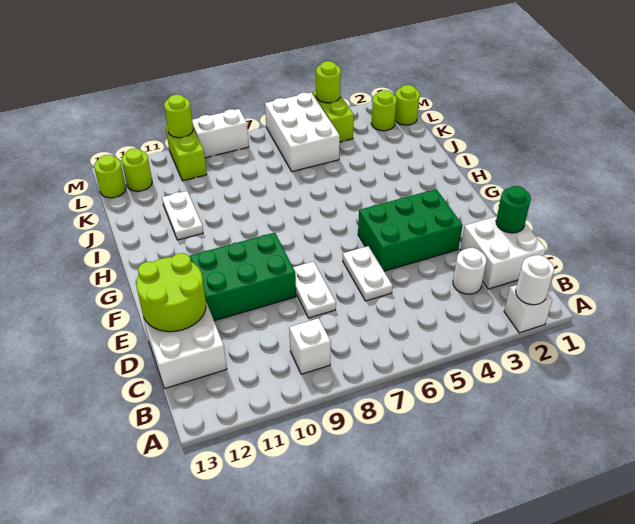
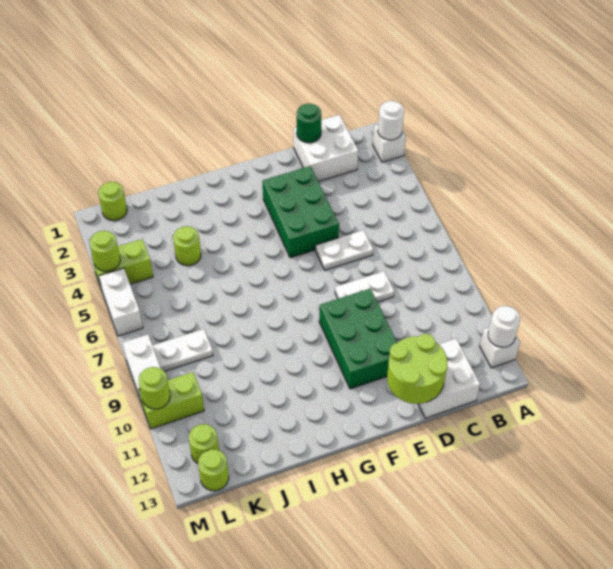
white brick B9 level 1 -> white brick A12 level 1
white round brick C3 level 1 -> white round brick A12 level 2
white plate I11:J11 level 1 -> white plate K8:L8 level 1
white brick K5:M6 level 1 -> white brick M5:M6 level 1
lime round brick L2 level 1 -> lime round brick J4 level 1

